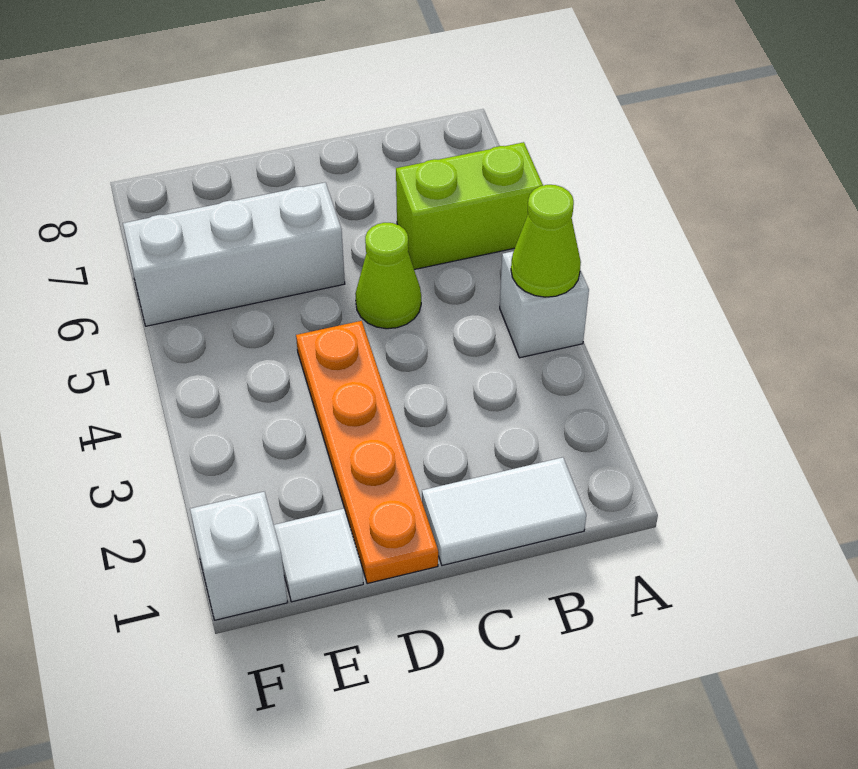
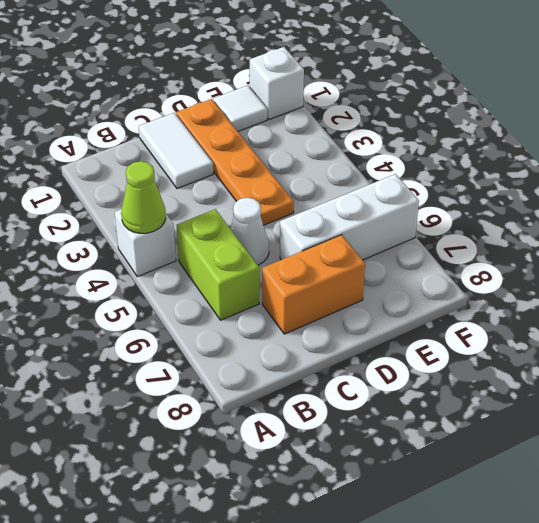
lime brick A6:B6 level 1 -> lime brick B5:B6 level 1
white tile B1:C1 level 1 -> white tile C1:C2 level 1
lime cone C5 level 1 -> white cone C5 level 1
none -> orange brick C7:D7 level 1

